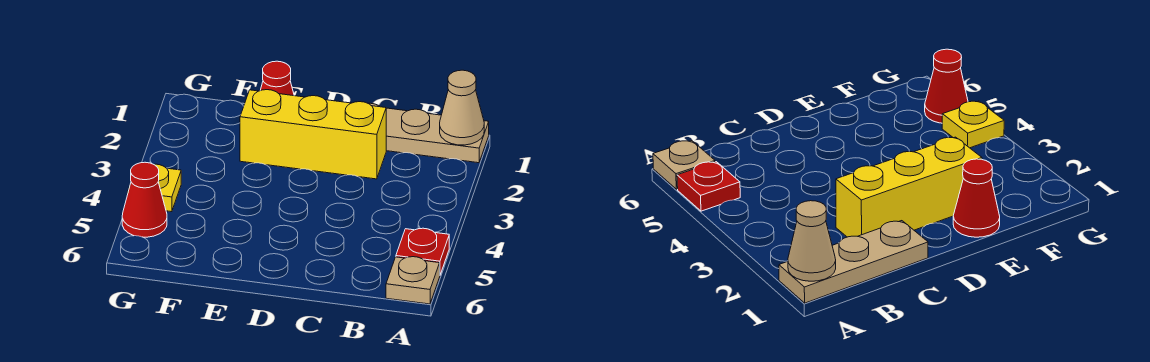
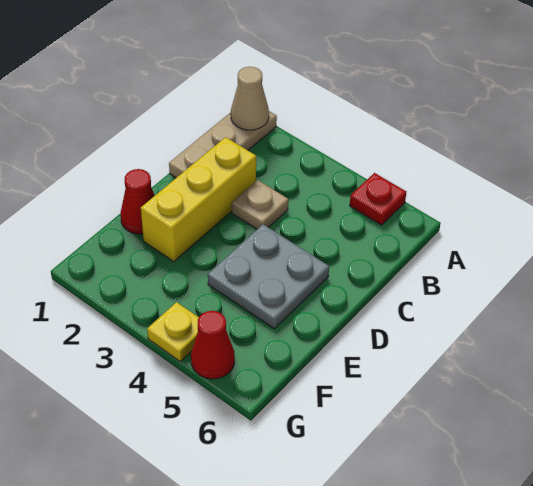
tan plate A6 level 1 -> tan plate C3 level 1
none -> grey plate D4:E5 level 1

